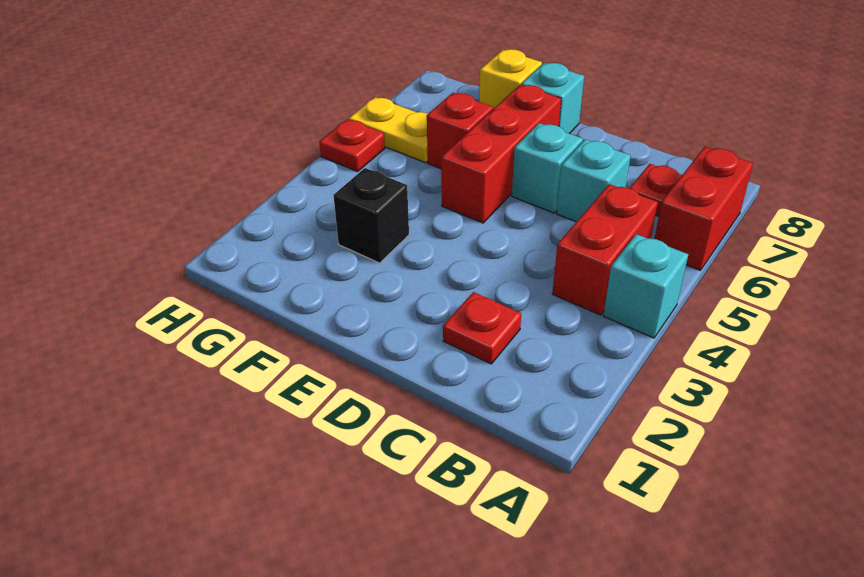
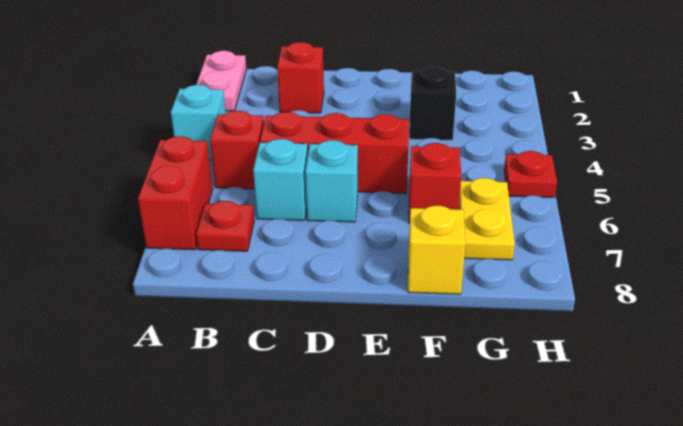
none -> pink plate A1:A2 level 1
red brick B4:B5 level 1 -> red brick B5 level 1
red plate C2 level 1 -> red brick C2 level 1
red brick E5:E7 level 1 -> red brick C5:E5 level 1
cyan brick E8 level 1 -> none
yellow plate G6:H6 level 1 -> yellow plate G6:G7 level 1

